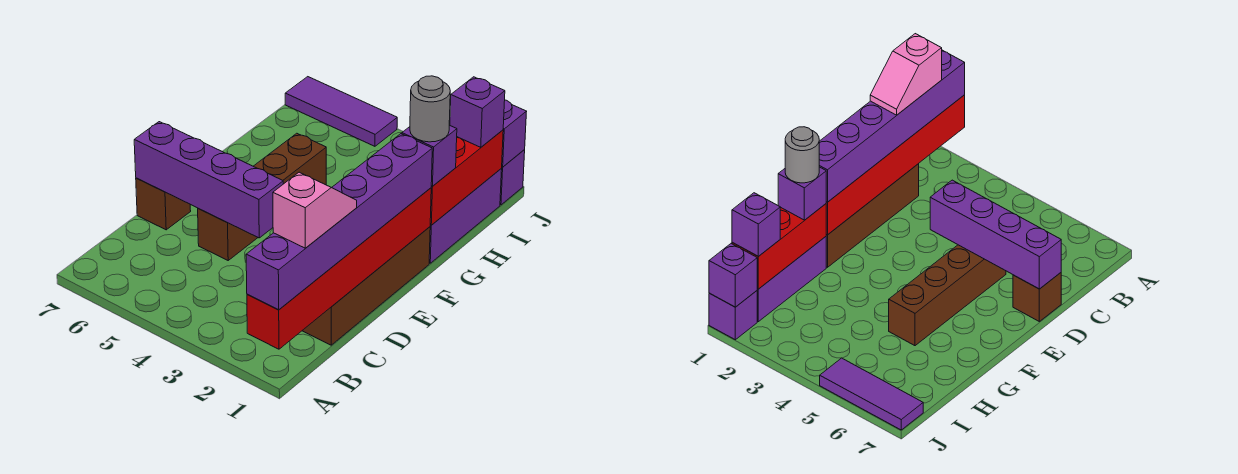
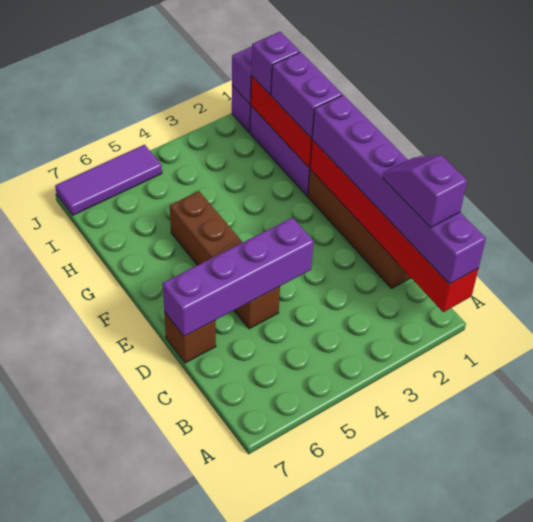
pink slope B1:C1 level 4 top B -> purple slope B1:C1 level 4 top B
purple brick G1 level 3 -> purple brick G1:H1 level 3
grey round brick G1 level 4 -> none

